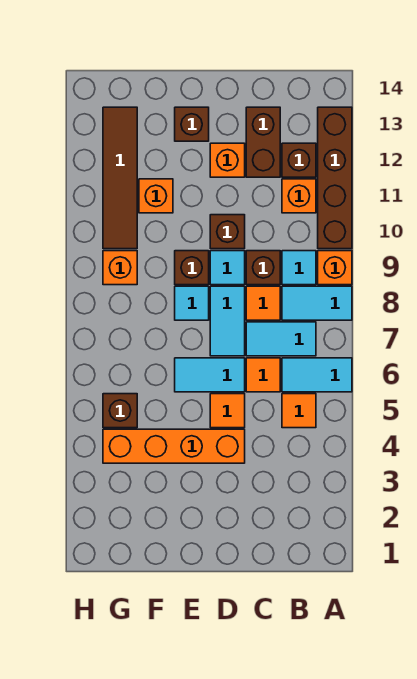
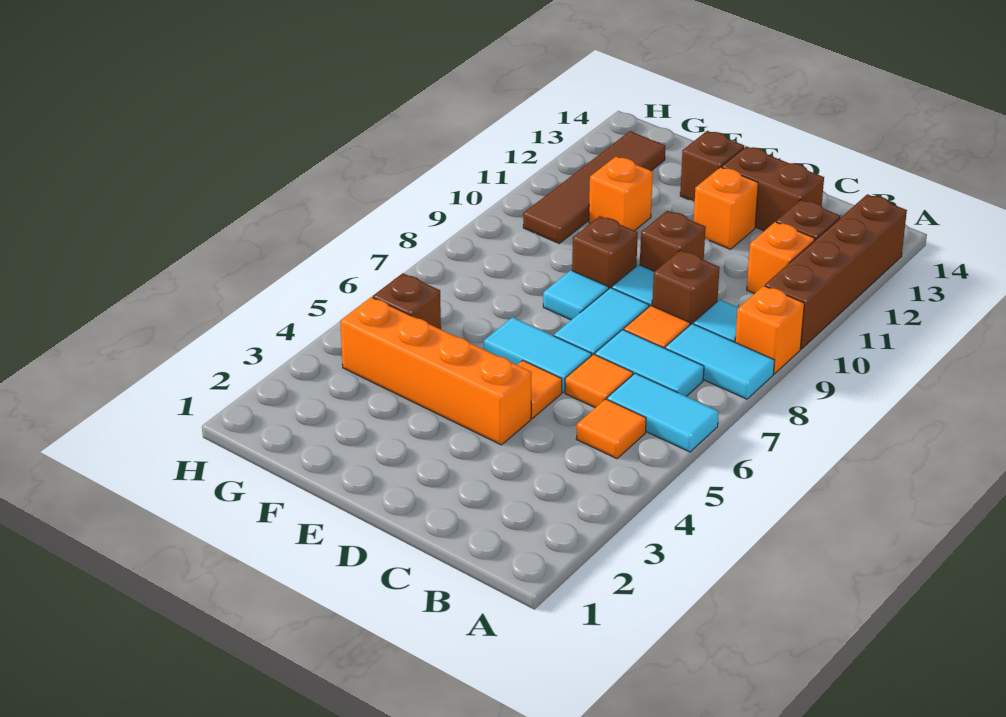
brown brick C12:C13 level 1 -> brown brick C13:D13 level 1
orange brick G9 level 1 -> none

